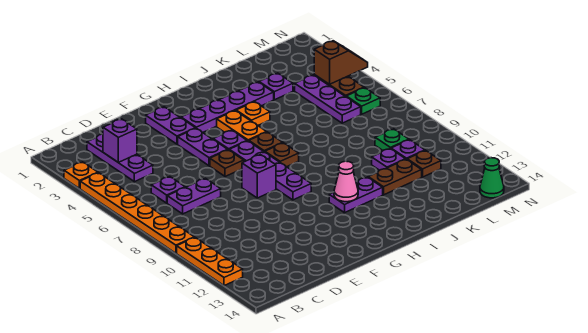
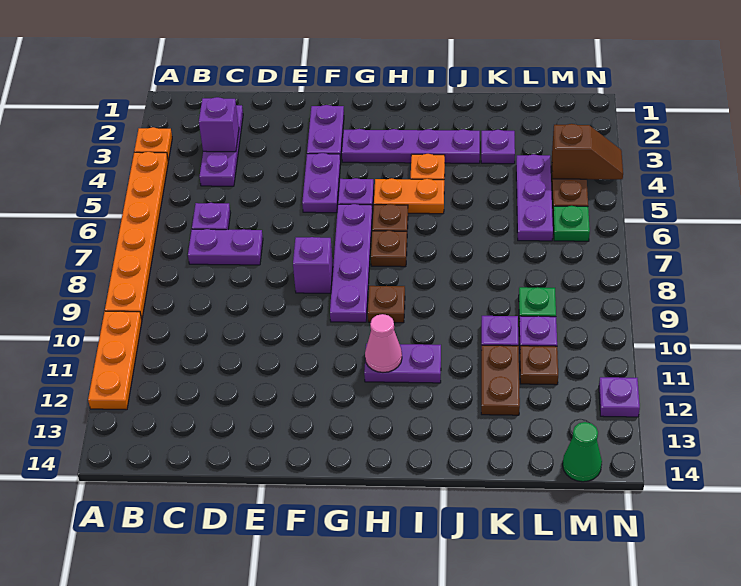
brown plate F6 level 1 -> brown plate H9 level 1
orange plate H4:H5 level 1 -> orange plate H5:I5 level 1
brown plate J11:K11 level 1 -> brown plate K11:K12 level 1
none -> purple plate N12 level 1

